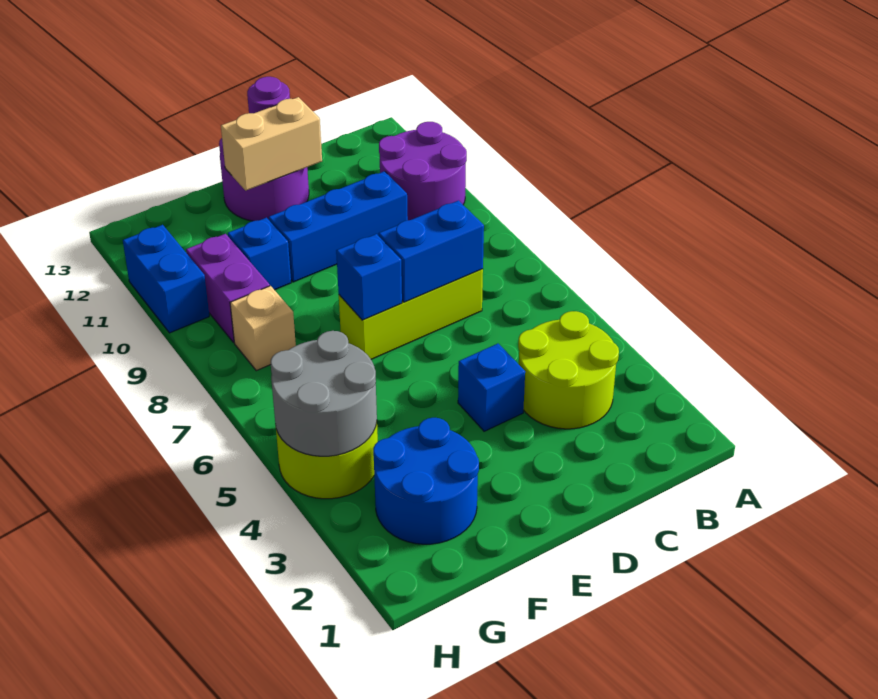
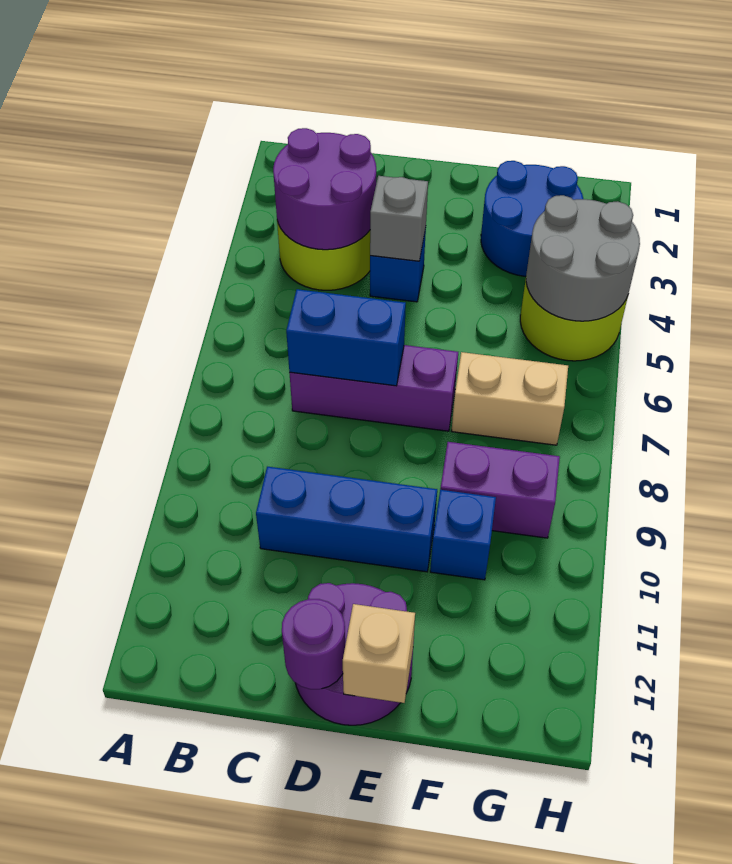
purple round brick A10:B11 level 1 -> purple round brick B3:C4 level 2
lime brick C7:E7 level 1 -> purple brick C7:E7 level 1
none -> grey brick D4 level 2
tan brick D12:E12 level 2 -> tan brick F7:G7 level 1
blue brick E7 level 2 -> none
tan brick G8 level 1 -> tan brick E13 level 2
purple brick G9:G10 level 1 -> purple brick F9:G9 level 1
blue brick H10:H11 level 1 -> none

